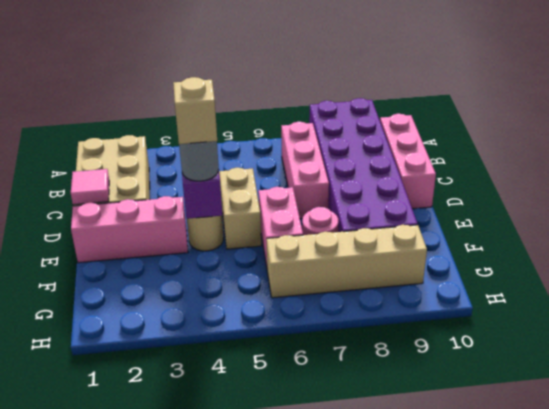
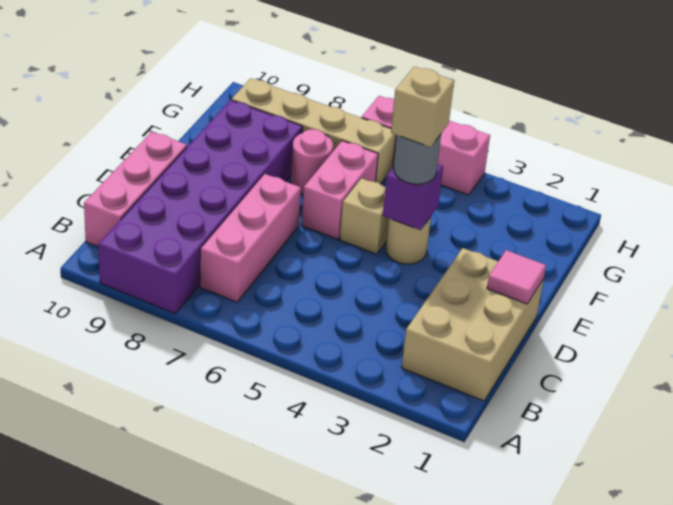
tan brick D5:E5 level 1 -> tan brick E5 level 1
pink brick E1:E3 level 1 -> pink brick H4:H6 level 1

